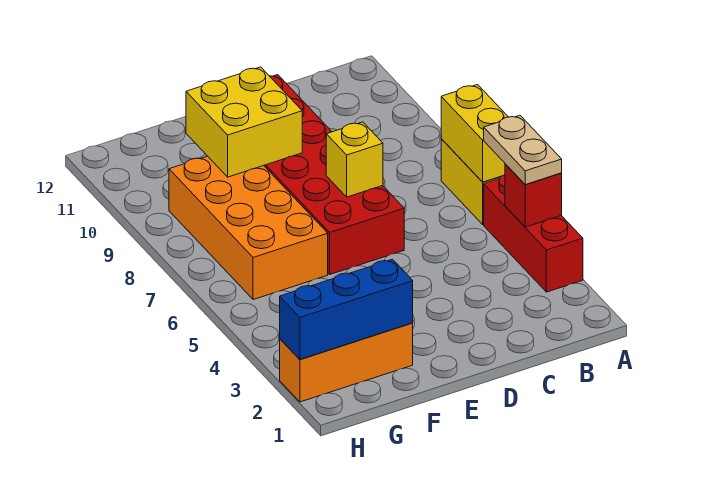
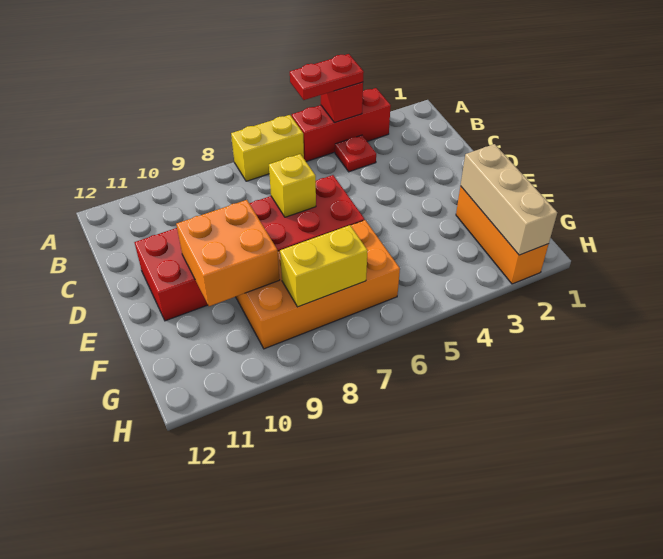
tan plate A4:A5 level 3 -> red plate A4:A5 level 3
yellow brick A6:A7 level 2 -> yellow brick G7:G8 level 2
none -> red plate B4 level 1
yellow brick E9:F10 level 2 -> orange brick E9:F10 level 2
blue brick F2:H2 level 2 -> tan brick F2:H2 level 2

